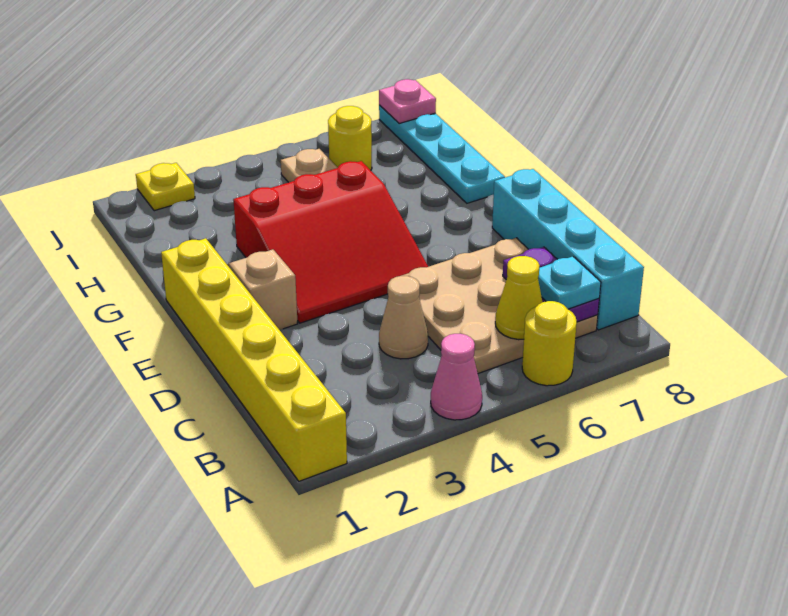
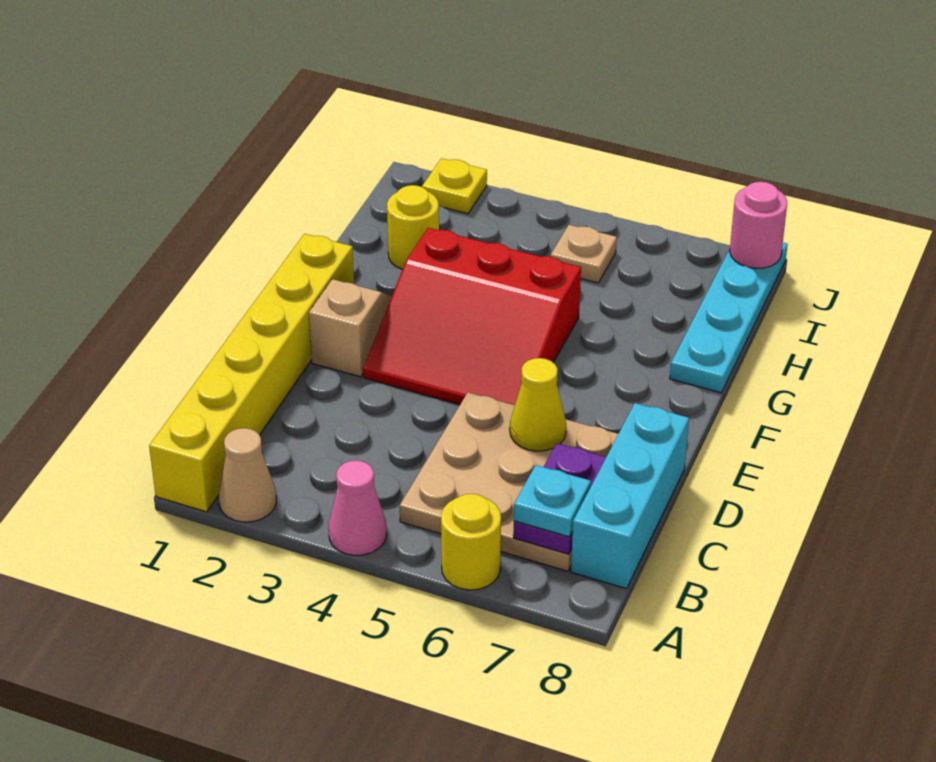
yellow cone B6 level 2 -> yellow cone D6 level 2
cyan brick B8:E8 level 1 -> cyan brick B8:D8 level 1
tan cone C4 level 1 -> tan cone A2 level 1
yellow round brick I6 level 1 -> yellow round brick H2 level 1
pink plate J8 level 2 -> pink round brick J8 level 2

